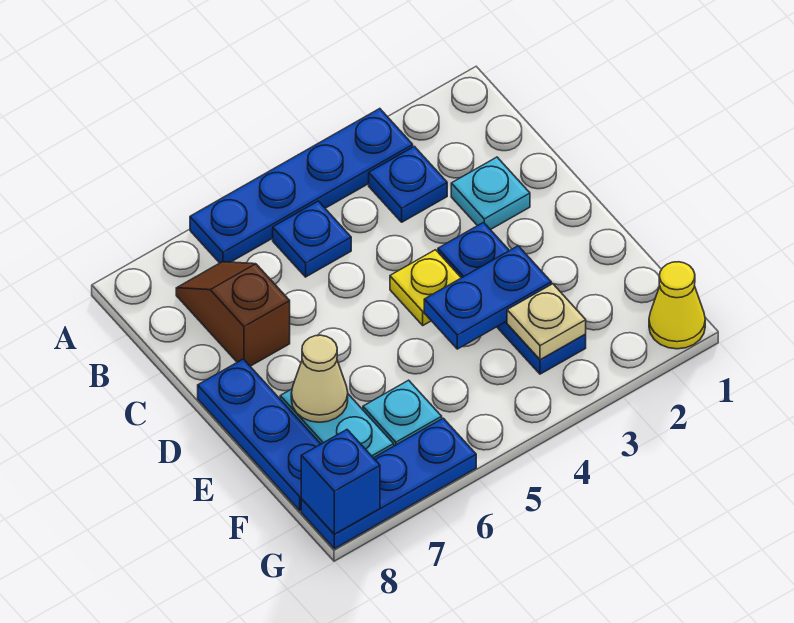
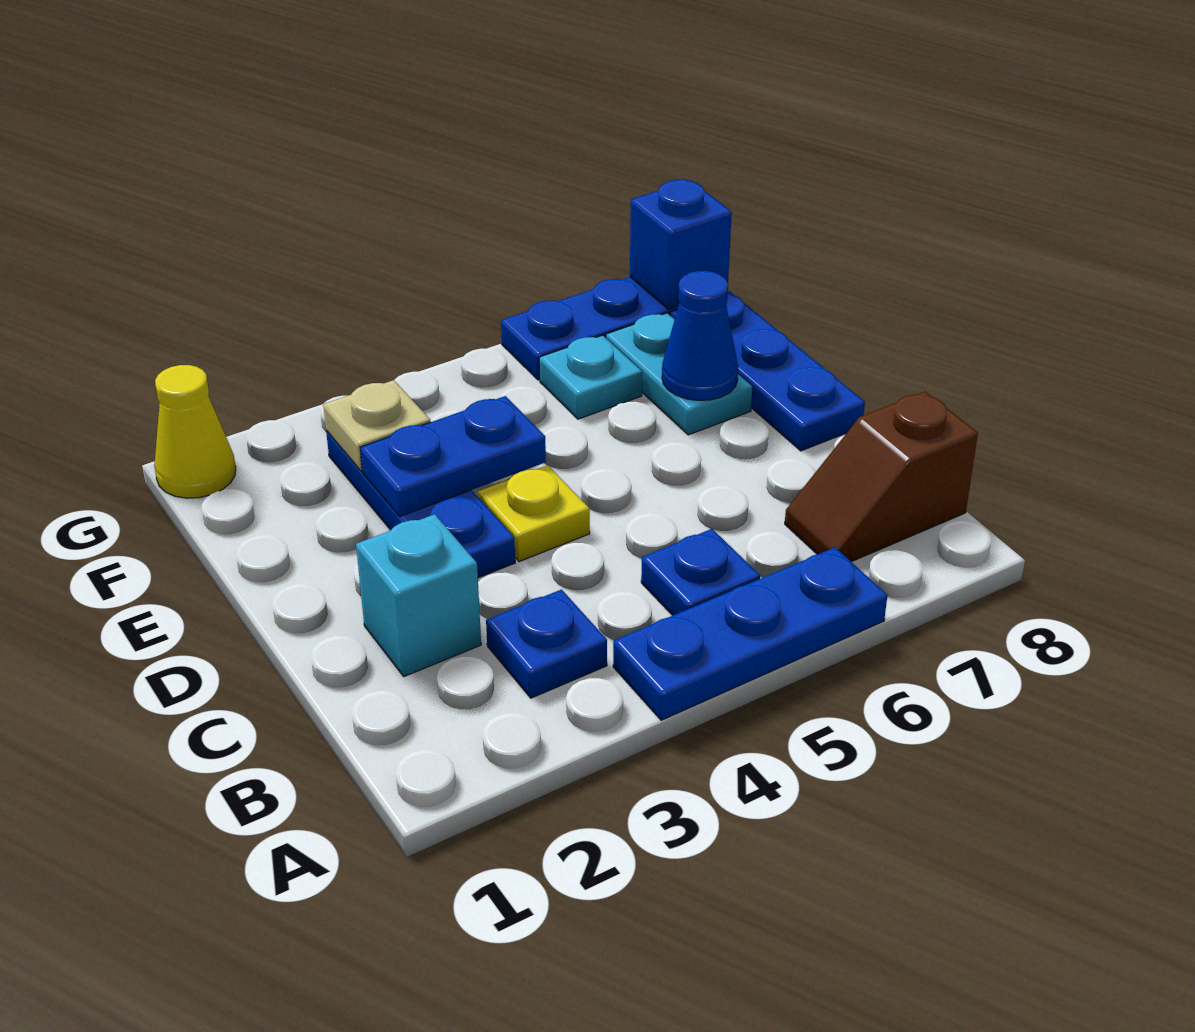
blue plate A3:A6 level 1 -> blue plate A4:A6 level 1
brown slope B7:C7 level 1 top C -> brown slope B7:B8 level 1 top 8
cyan plate C2 level 1 -> cyan brick C2 level 1
tan cone E7 level 2 -> blue cone E7 level 2

